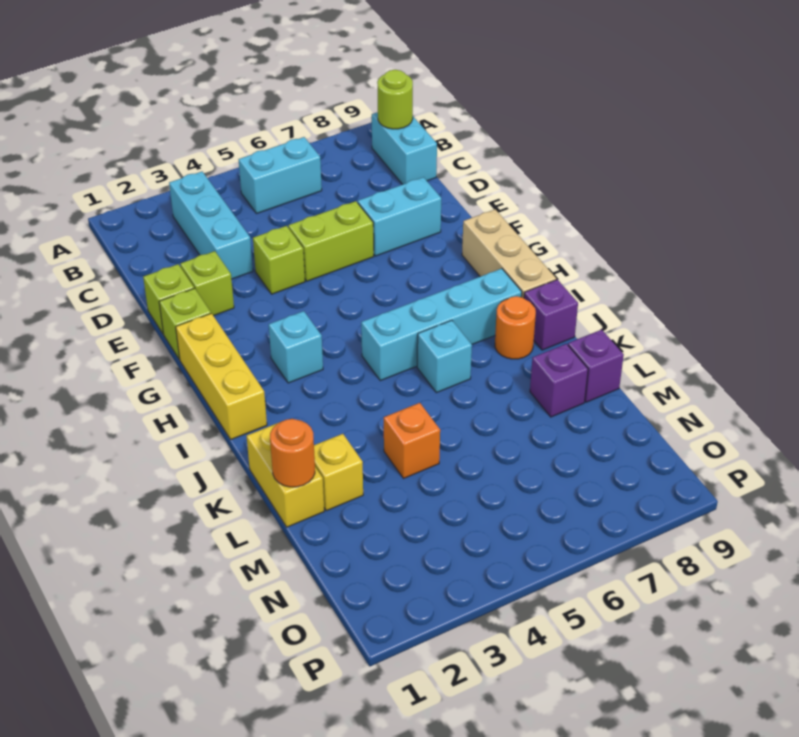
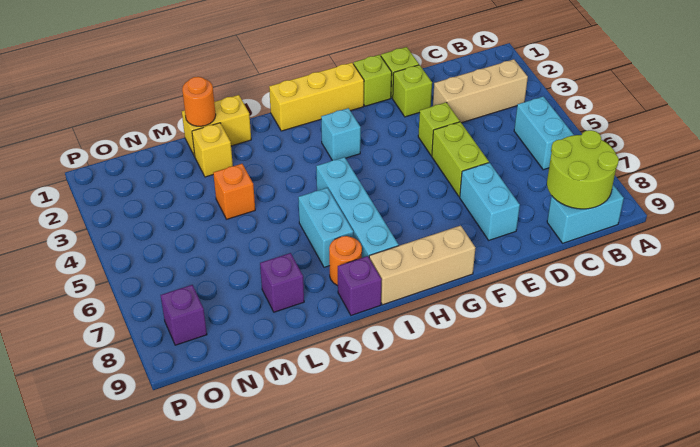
cyan brick B3:D3 level 1 -> tan brick B3:D3 level 1
lime round brick B9 level 2 -> lime round brick B8:C9 level 2
cyan brick J6 level 1 -> cyan brick J6:J7 level 1
purple brick L9 level 1 -> purple brick O8 level 1

